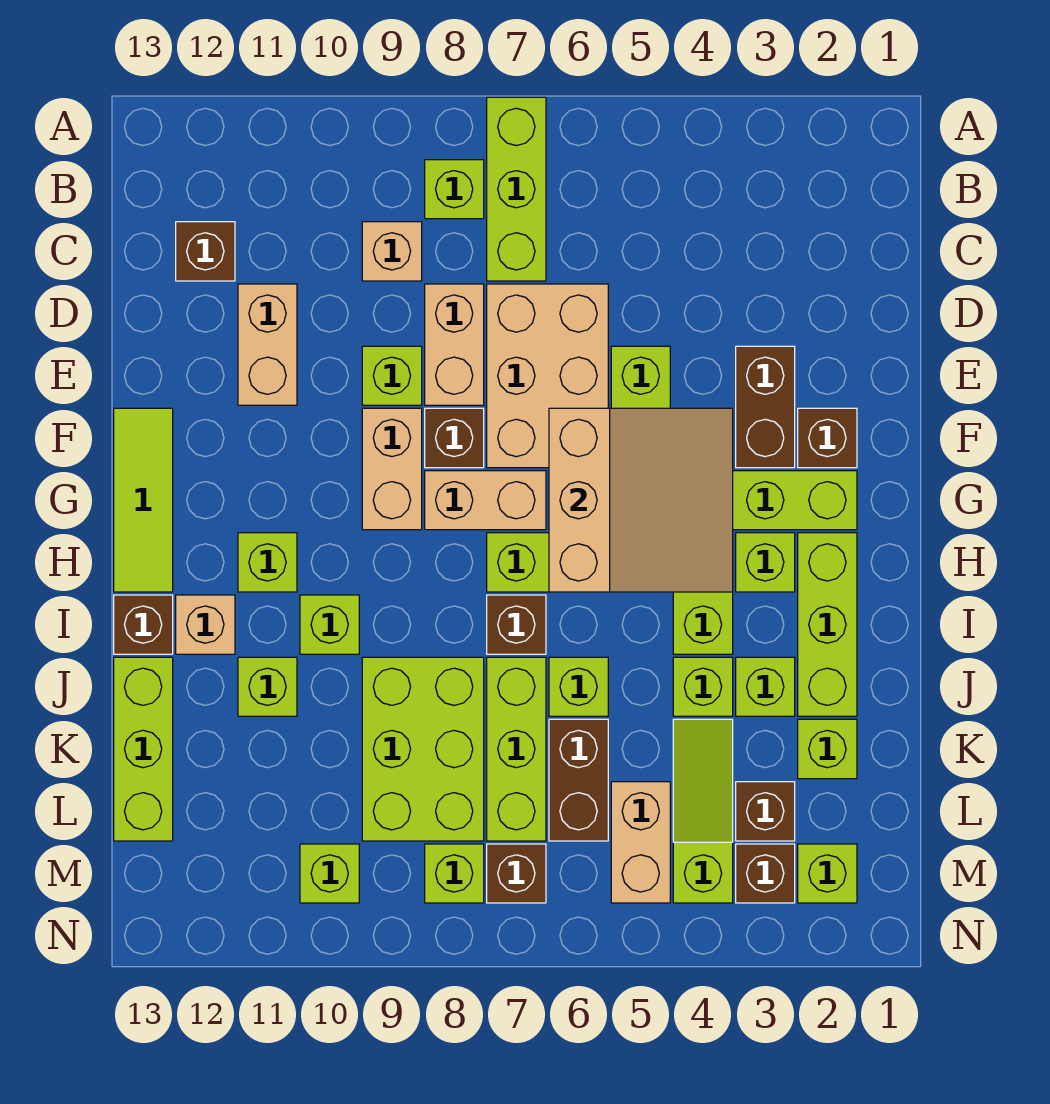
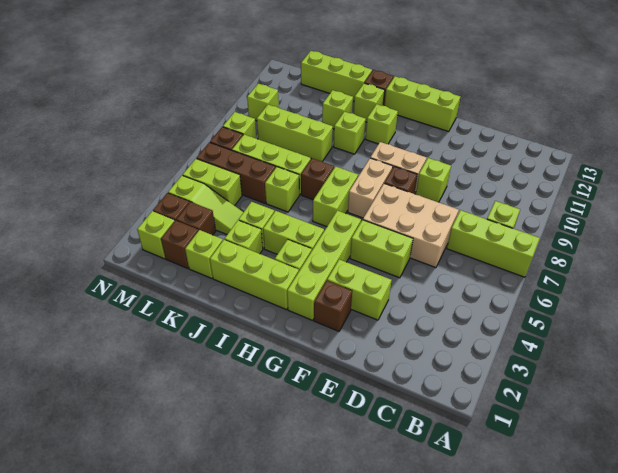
tan brick C9 level 1 -> none
brown brick C12 level 1 -> brown brick L2 level 1
tan brick D8:E8 level 1 -> none
tan brick D11:E11 level 1 -> none
brown brick E3:F3 level 1 -> lime brick E3:F3 level 1
tan slope F4:H6 level 2 top 6 -> none
lime tile F13:H13 level 1 -> lime brick F13:H13 level 1
tan brick I12 level 1 -> lime brick I12 level 1
lime brick J8:L9 level 1 -> lime brick J9:L9 level 1
brown brick K6:L6 level 1 -> brown brick K6:M6 level 1
tan brick L5:M5 level 1 -> lime brick L5:M5 level 1

